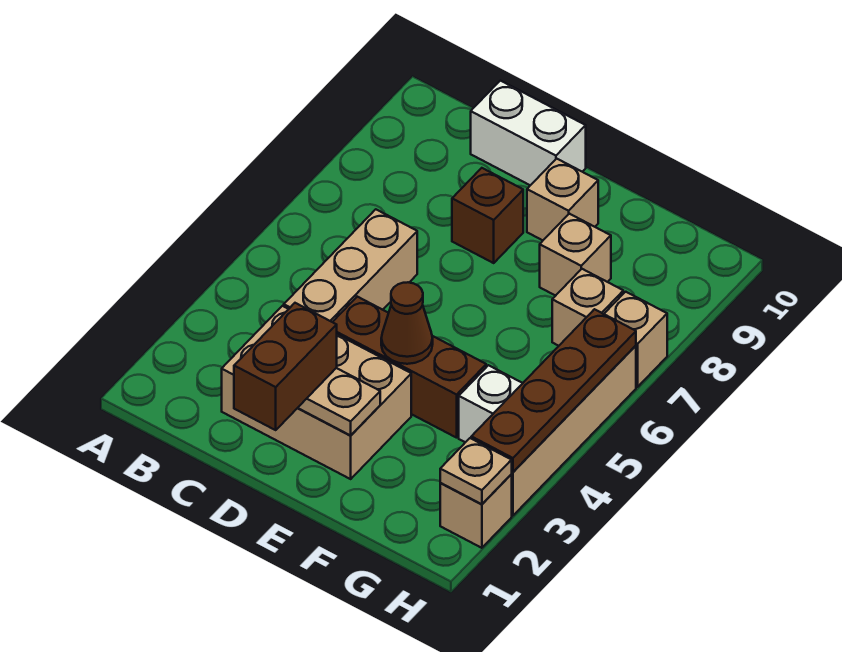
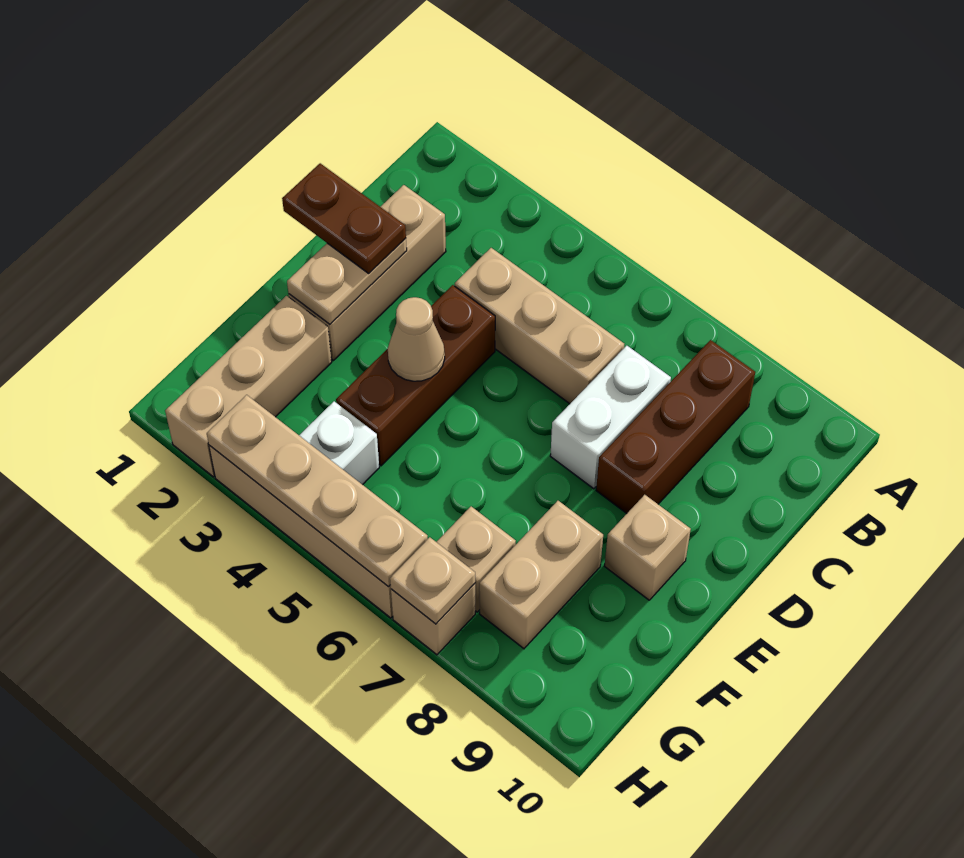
tan brick C2:E3 level 1 -> tan brick C2:E2 level 1
white brick C10:D10 level 1 -> white brick C7:D7 level 1
brown brick D1:D2 level 3 -> brown plate D1:D2 level 3
brown brick D8 level 1 -> brown brick B8:D8 level 1
brown cone E4 level 2 -> tan cone E4 level 2
tan brick F8 level 1 -> tan brick F8:G8 level 1
tan brick H2 level 1 -> tan brick F2:H2 level 1
tan plate H2 level 2 -> tan plate H7 level 2
brown plate H3:H6 level 2 -> tan plate H3:H6 level 2

